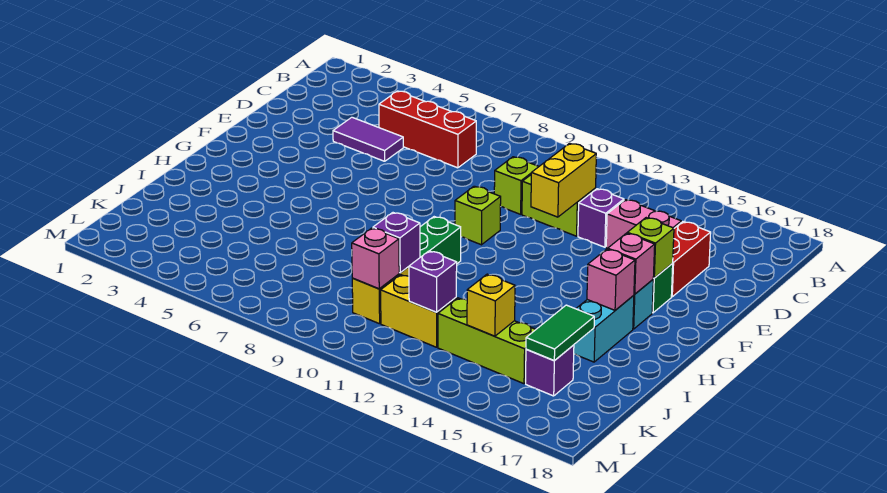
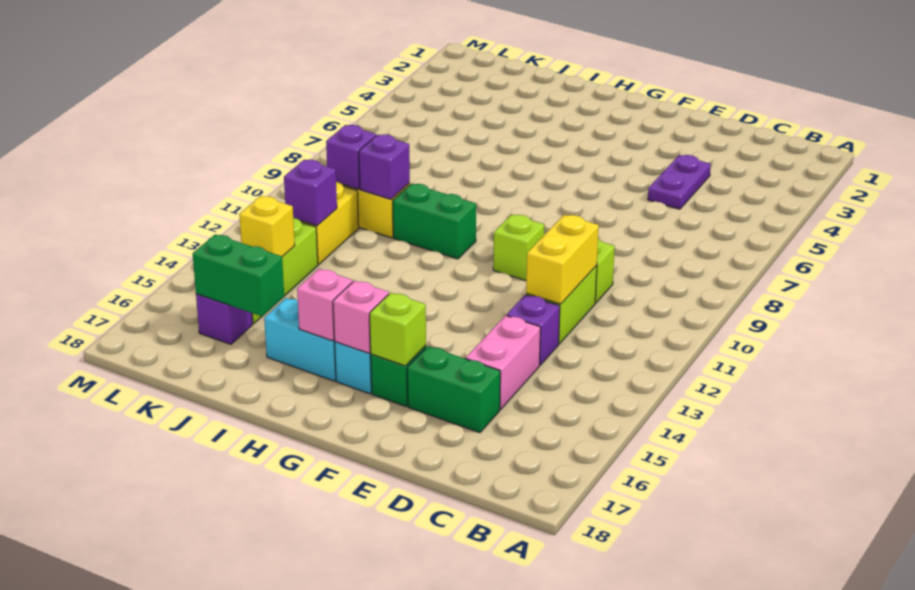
red brick C5:C7 level 1 -> none
purple tile D4:D5 level 1 -> purple plate D4:D5 level 1
yellow brick D12:E12 level 2 -> yellow brick D11:D12 level 2
red brick D16:E16 level 1 -> green brick D16:E16 level 1
green tile J16:K16 level 2 -> green brick J16:K16 level 2
pink brick K10 level 2 -> purple brick K10 level 2

